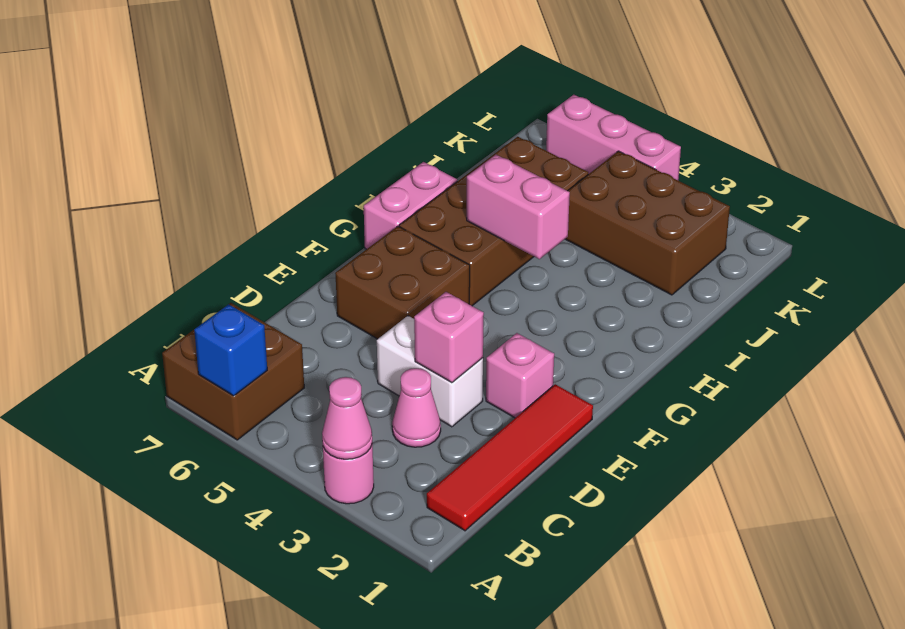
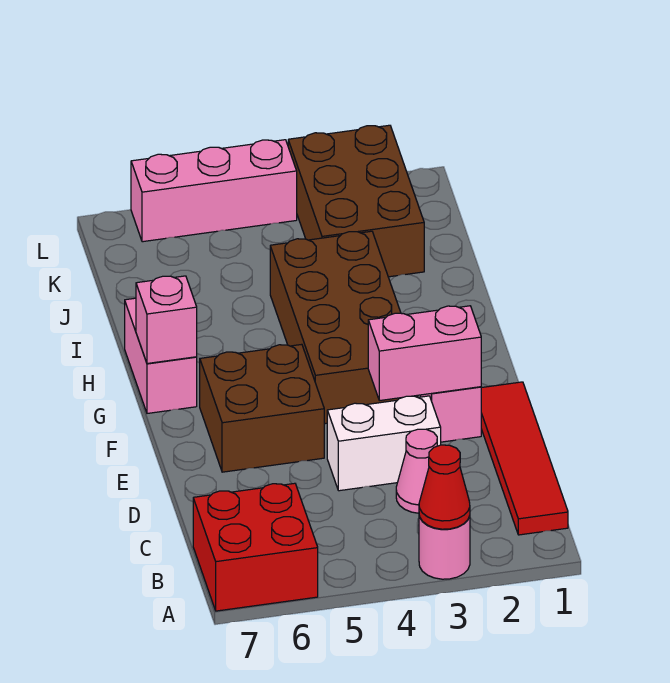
pink cone A3 level 2 -> red cone A3 level 2
brown brick A6:B7 level 1 -> red brick A6:B7 level 1
blue brick A6 level 2 -> none
pink brick D3 level 2 -> pink brick G7 level 2
brown brick G5:J6 level 1 -> brown brick F3:I4 level 1
pink brick H4:H5 level 2 -> pink brick E2:E3 level 2
brown brick J2:K4 level 1 -> brown brick J2:L3 level 1

